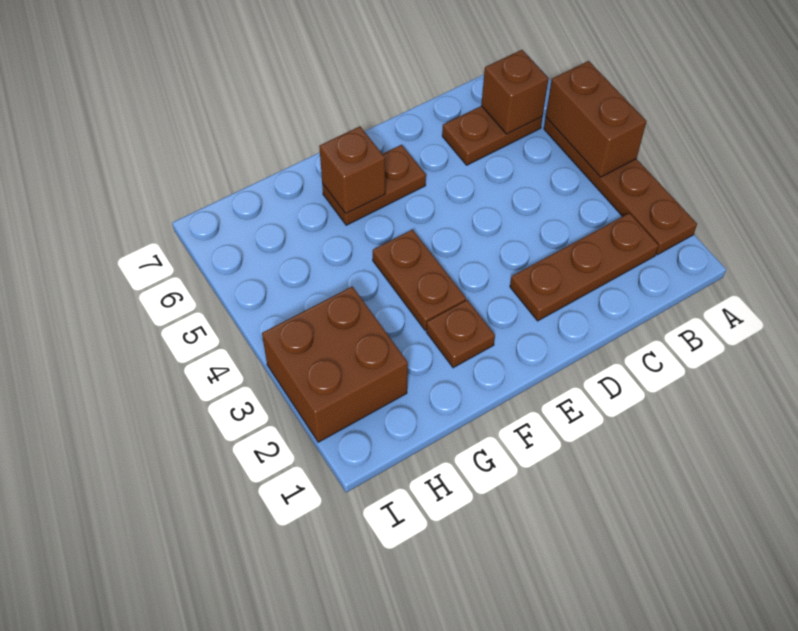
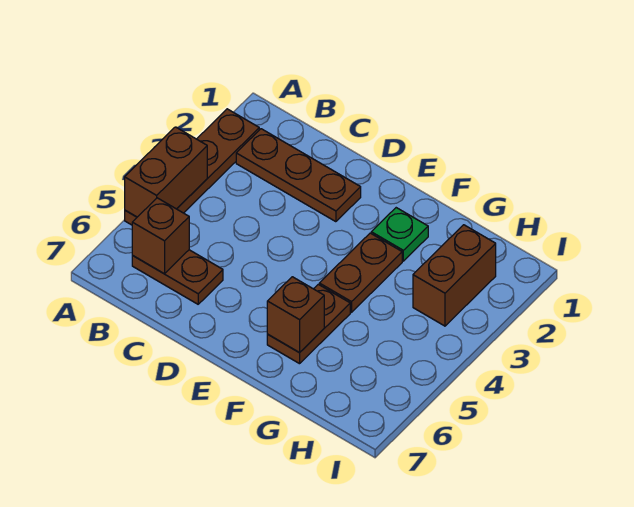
brown plate E6:F6 level 1 -> brown plate F5:F6 level 1
brown plate F2 level 1 -> green plate F2 level 1
brown brick H2:I3 level 1 -> brown brick H2:H3 level 1

